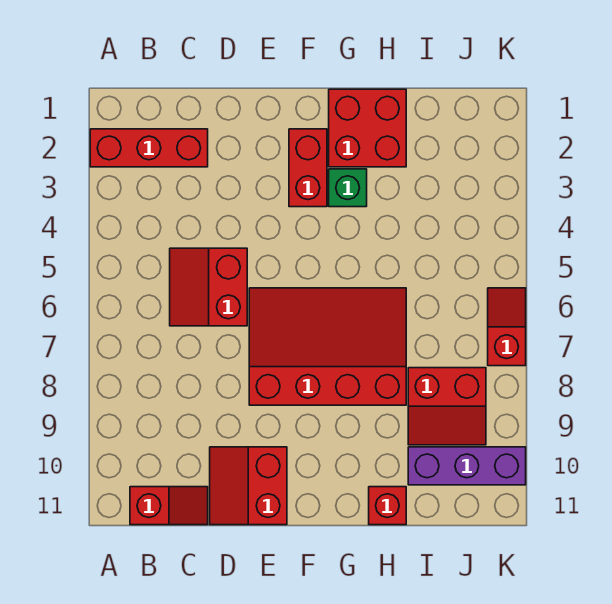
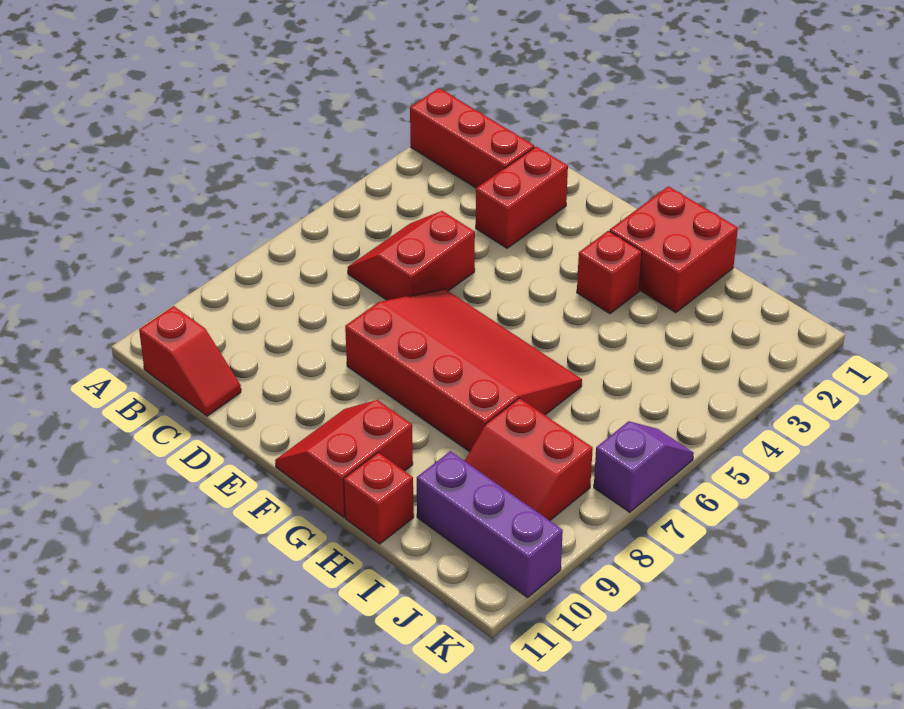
red slope D10:E11 level 1 top E -> red slope F10:G11 level 1 top G
red brick F2:F3 level 1 -> red brick D2:D3 level 1
green brick G3 level 1 -> red brick G3 level 1
red slope K6:K7 level 1 top 7 -> purple slope K6:K7 level 1 top 7

